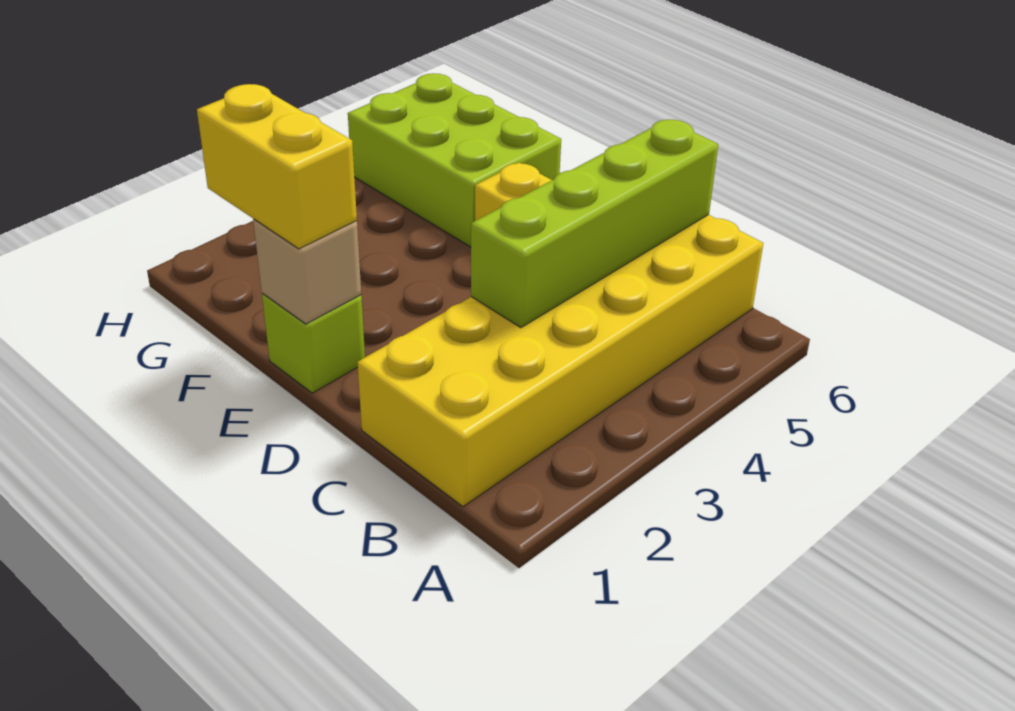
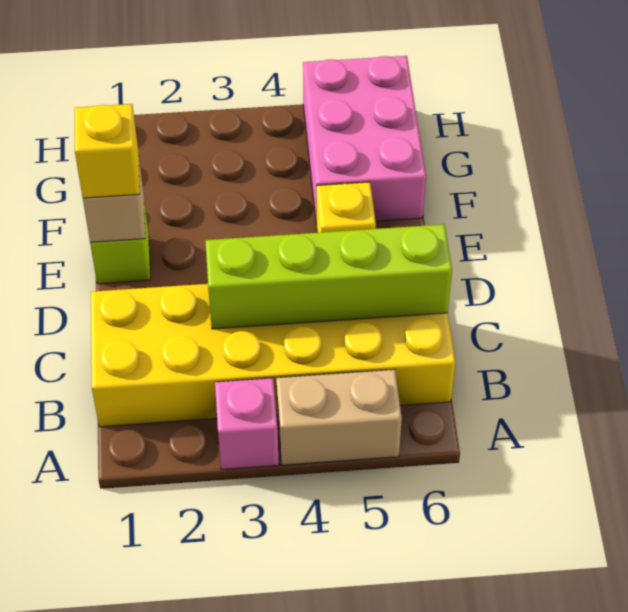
none -> pink brick A3 level 1
none -> tan brick A4:A5 level 1
yellow brick E1:F1 level 3 -> yellow brick E1 level 3
lime brick F5:H6 level 1 -> pink brick F5:H6 level 1

